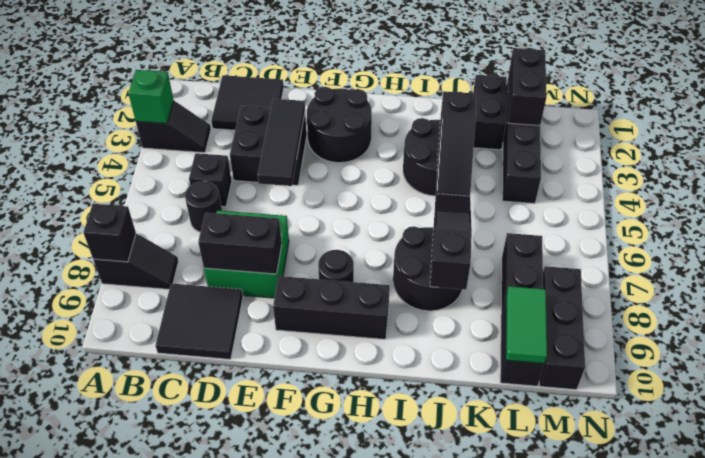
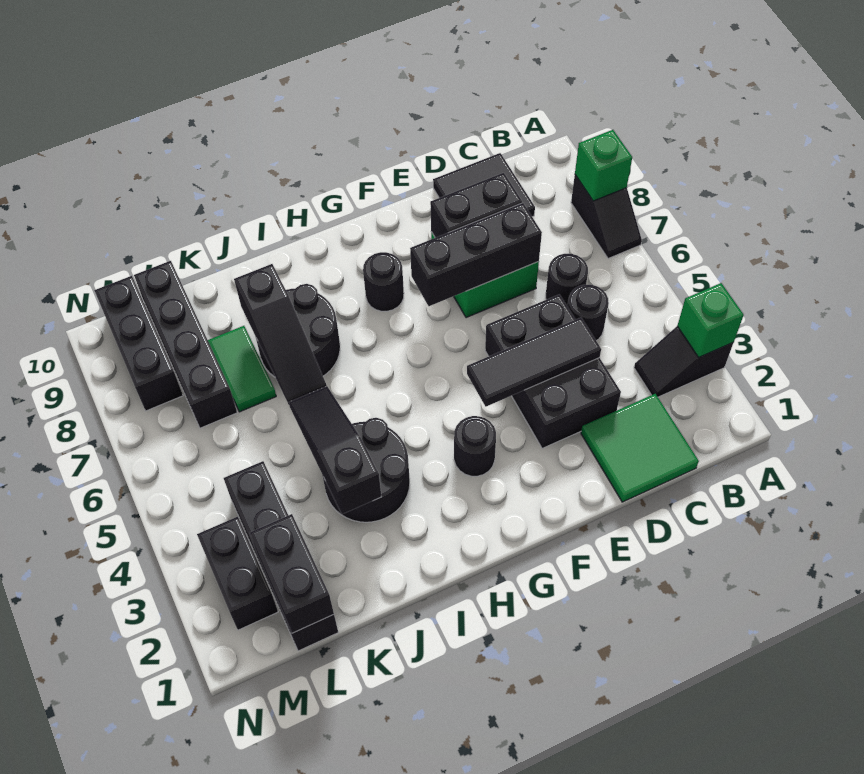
black slope A8:B8 level 1 top A -> black slope A7:A8 level 1 top 8
black brick A8 level 2 -> green brick A8 level 2
black tile C1:D2 level 1 -> green tile C1:D2 level 1
black brick C5 level 1 -> black round brick C5 level 1
black brick D3:E4 level 1 -> black brick D3:E5 level 1
black tile E3:E5 level 2 -> black tile D4:F4 level 2
black round brick F2:G3 level 1 -> black round brick G3 level 1
black brick F9:H9 level 1 -> black brick D7:F7 level 2
black brick K1:K2 level 1 -> black brick M2:M3 level 1
green tile L9:L10 level 2 -> green tile K7:K8 level 1

